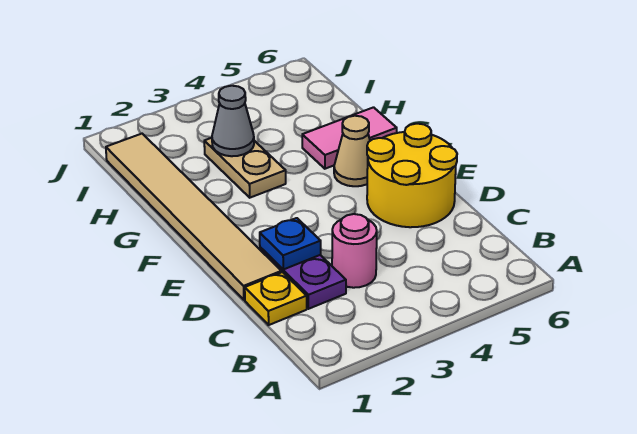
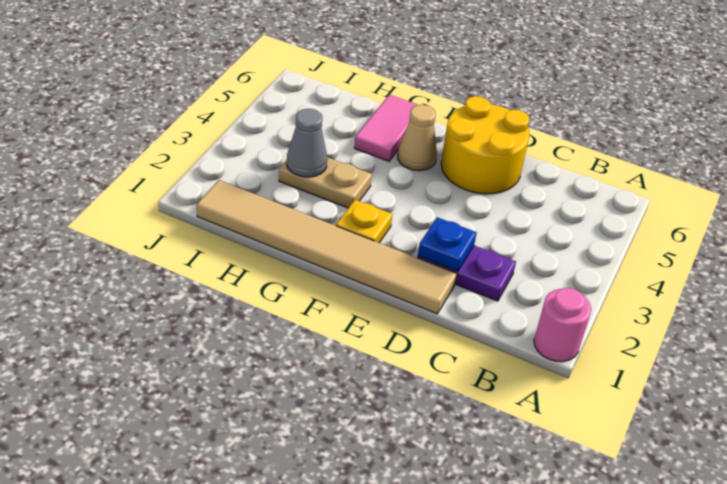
yellow plate C1 level 1 -> yellow plate F2 level 1
pink round brick C3 level 1 -> pink round brick A1 level 1

